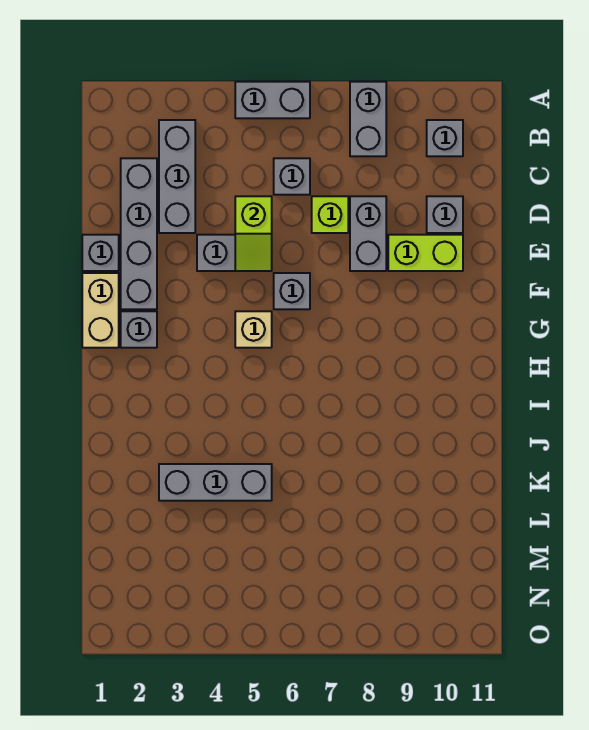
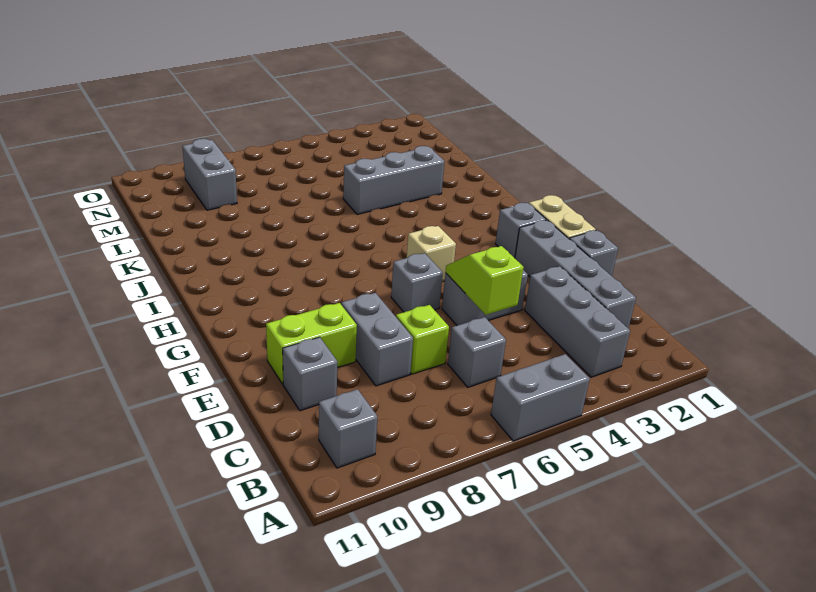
grey brick A8:B8 level 1 -> grey brick M9:N9 level 1

